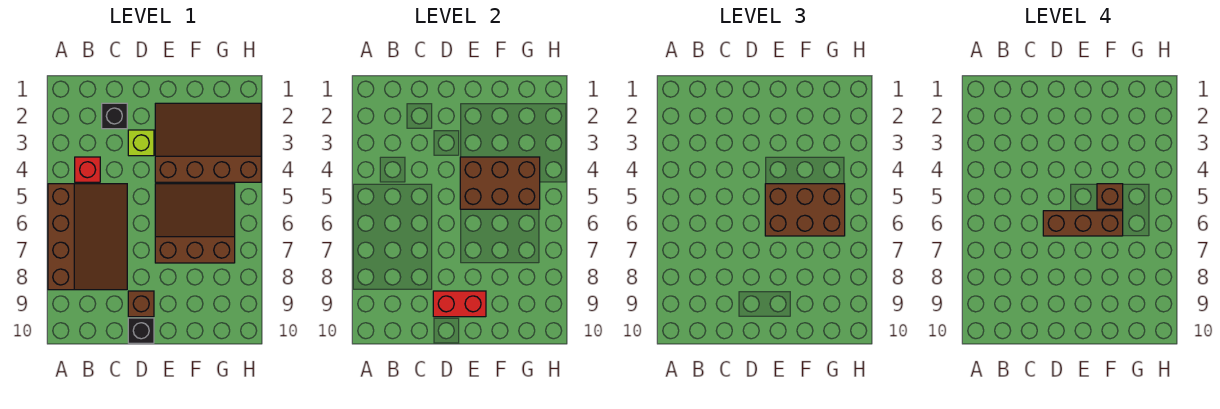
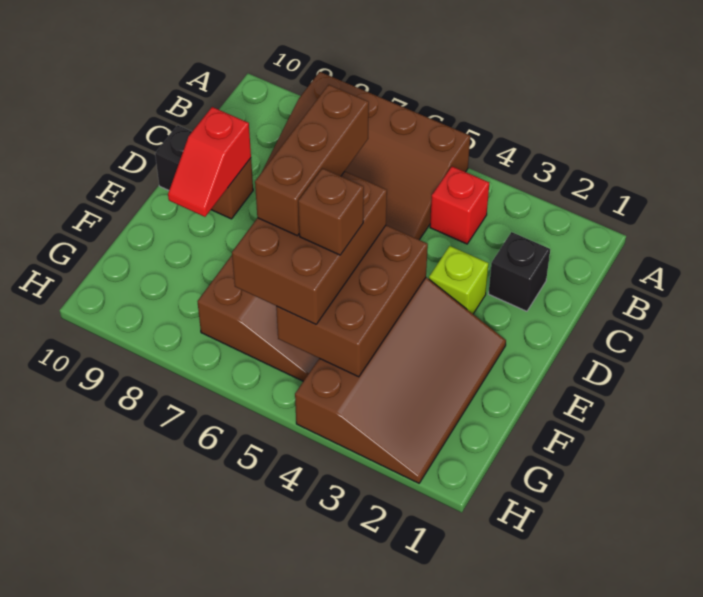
red brick D9:E9 level 2 -> red slope D9:E9 level 2 top D

